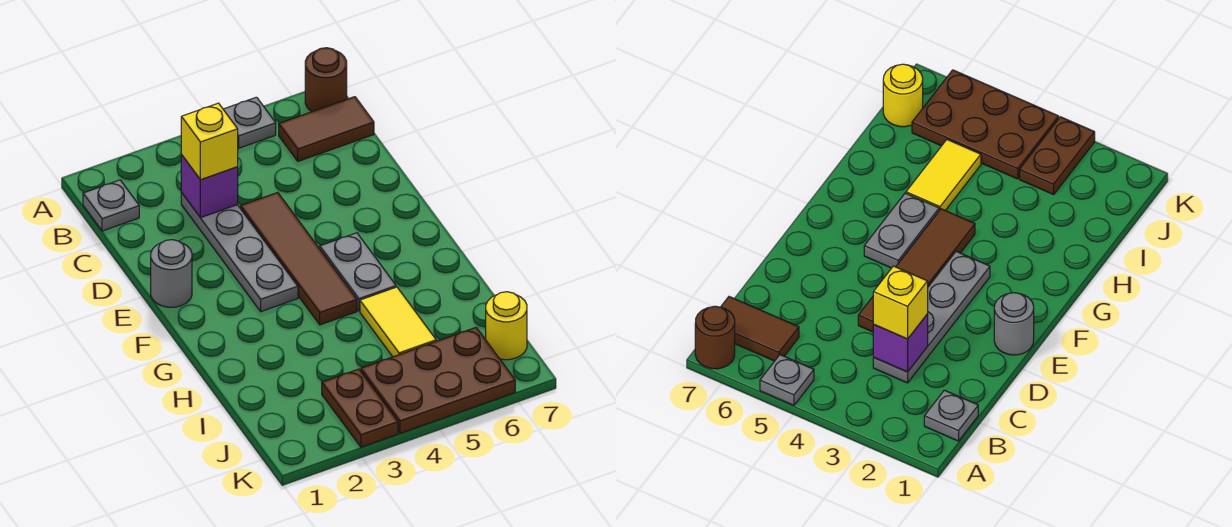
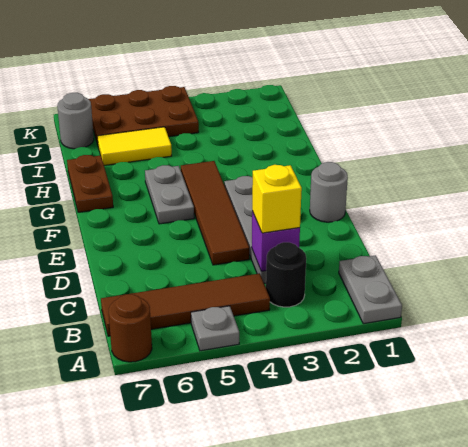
grey plate B1 level 1 -> grey plate A1:B1 level 1
none -> black round brick B3 level 1
brown tile B6:B7 level 1 -> brown tile B4:B7 level 1
yellow tile H5:I5 level 1 -> yellow tile I5:I6 level 1
brown plate J3:K3 level 1 -> brown plate G7:H7 level 1
yellow round brick J7 level 1 -> grey round brick J7 level 1

